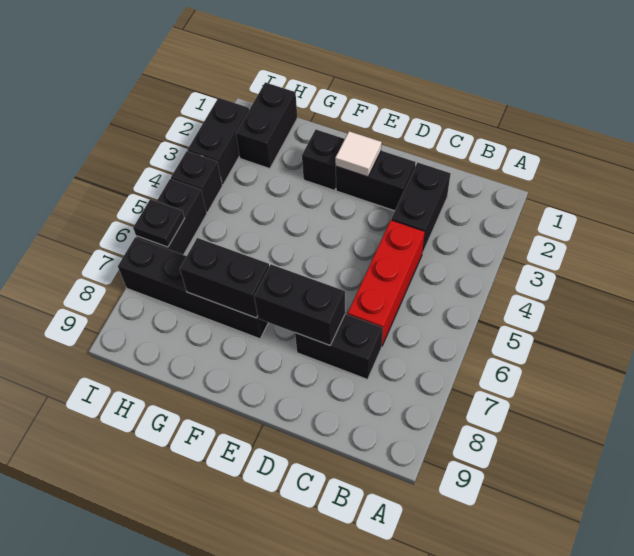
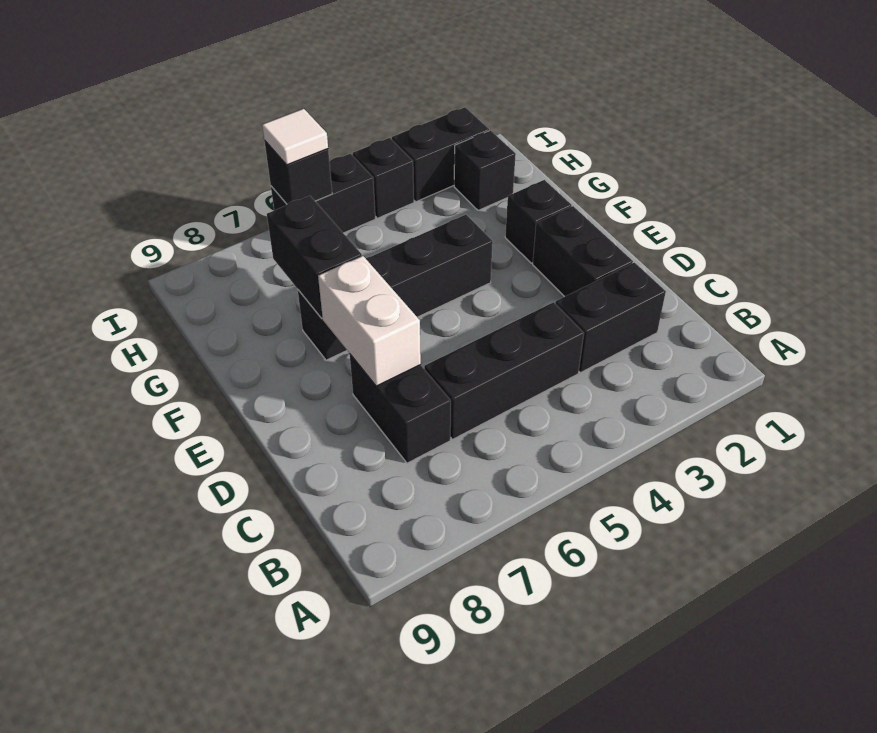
red brick C4:C6 level 1 -> black brick C4:C6 level 1
black brick D7:E7 level 2 -> white brick D7:E7 level 2
white tile E2 level 2 -> white tile I6 level 3
black brick F7:I7 level 1 -> black brick F4:F7 level 1
black brick H1:H2 level 1 -> black brick H2 level 1
black plate I6 level 2 -> black brick I6 level 2

